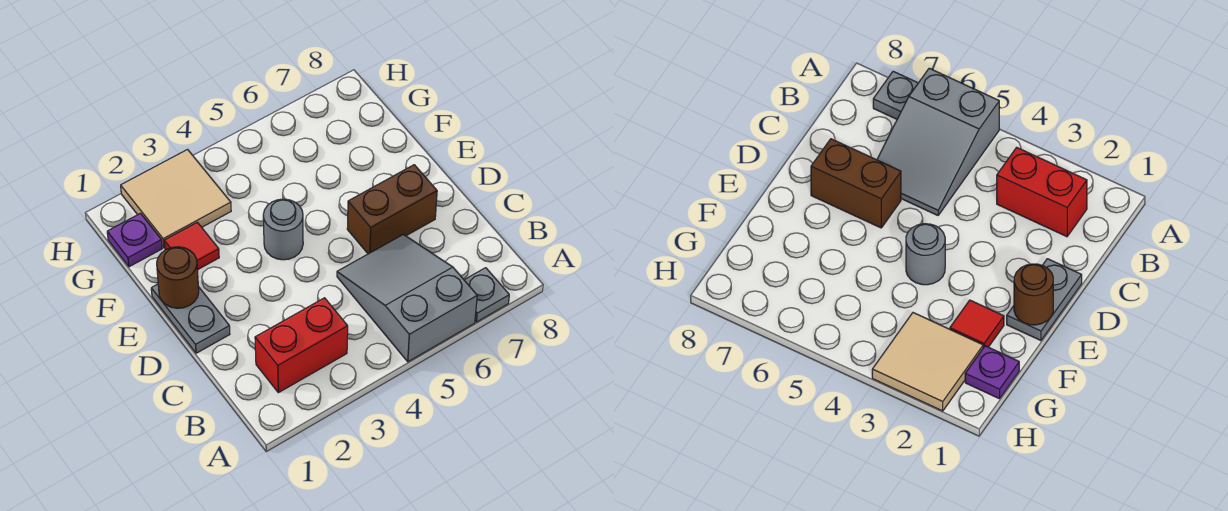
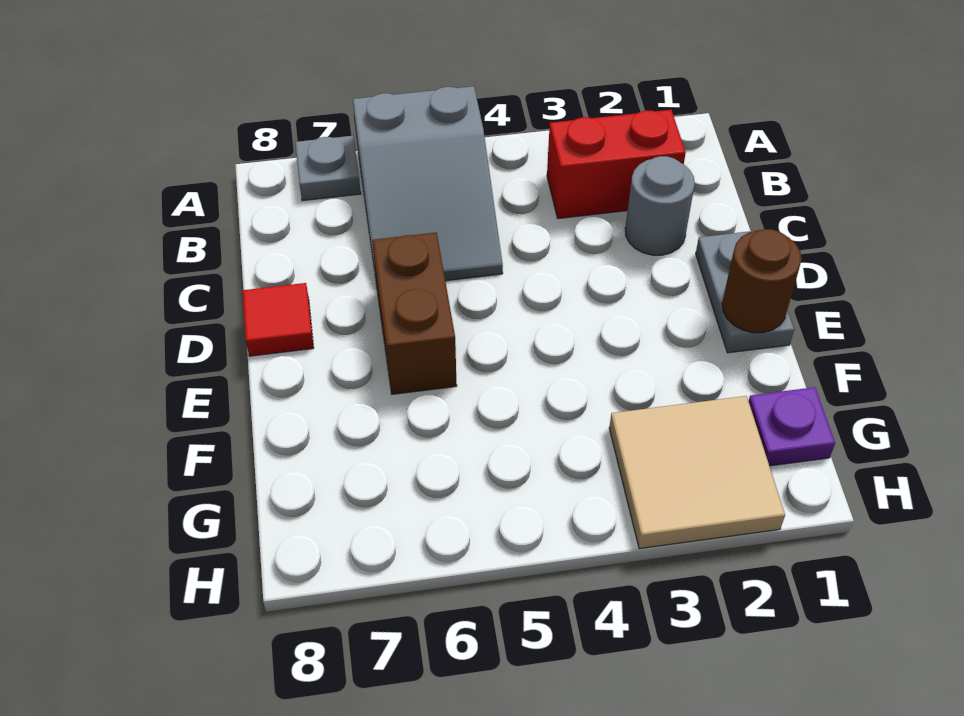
brown brick D6:D7 level 1 -> brown brick D6:E6 level 1
grey round brick E4 level 1 -> grey round brick C2 level 1
red tile F2 level 1 -> red tile D8 level 1

